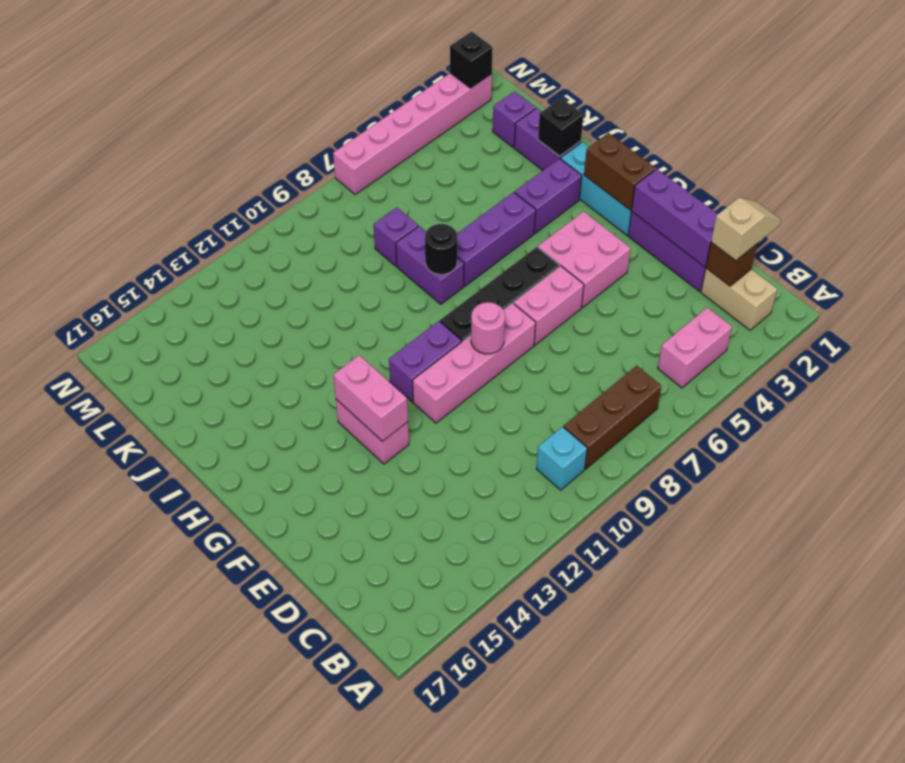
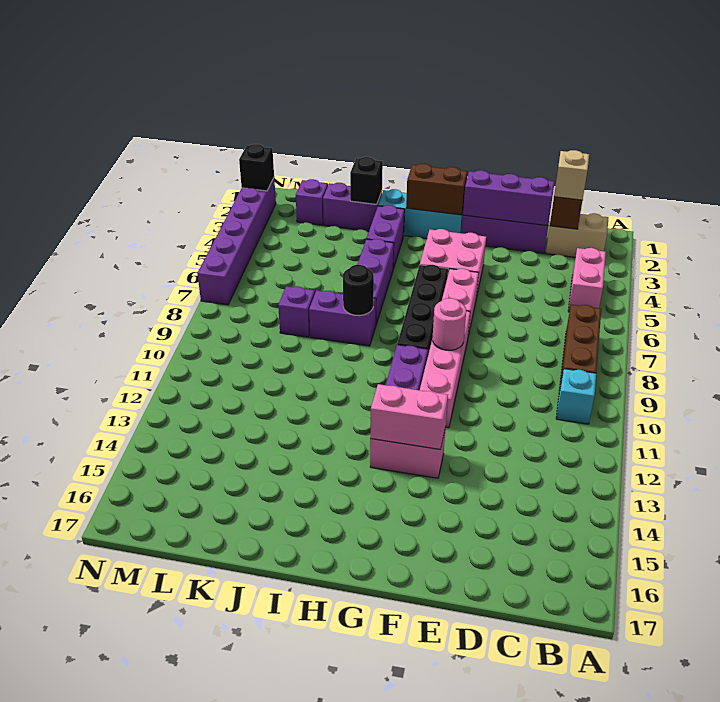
pink brick N2:N7 level 1 -> purple brick N2:N7 level 1

